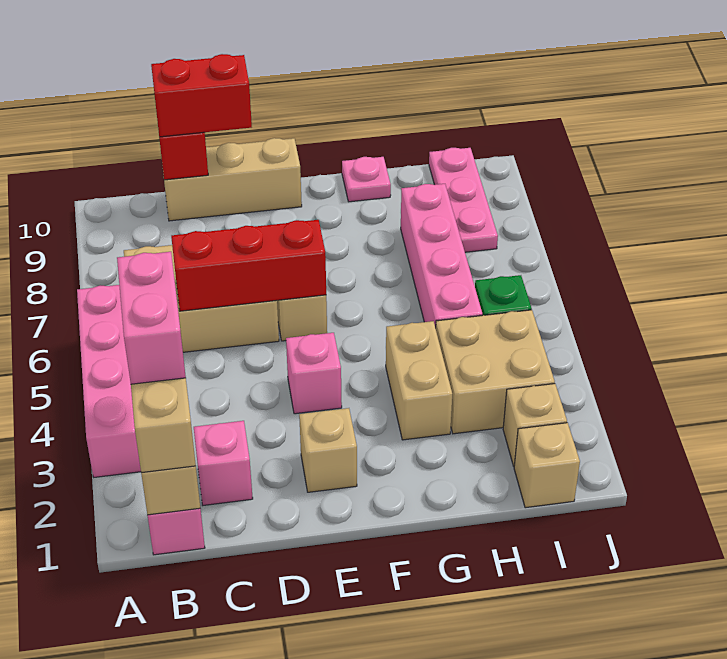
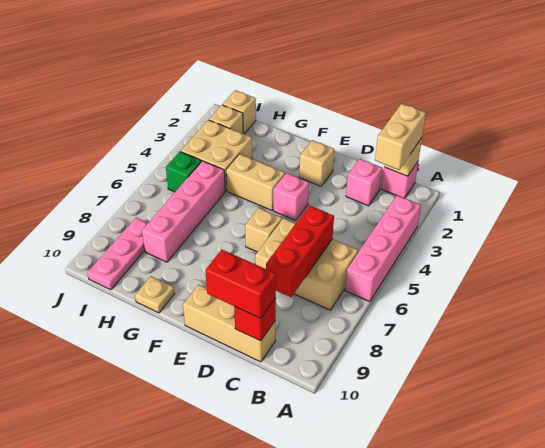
pink brick B2:B3 level 4 -> none
red brick C6:E6 level 2 -> red brick C6:C8 level 2
tan brick G3:G4 level 1 -> tan brick F4:G4 level 1
pink plate G10 level 1 -> tan plate G10 level 1

